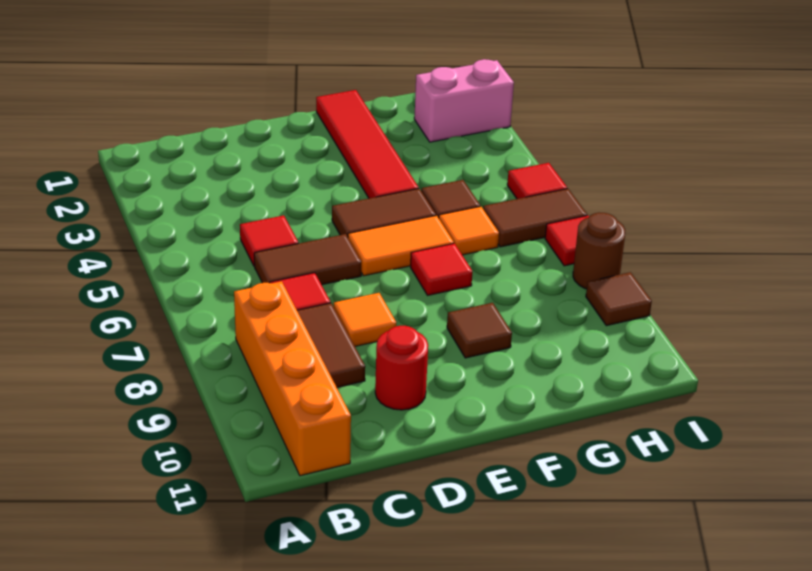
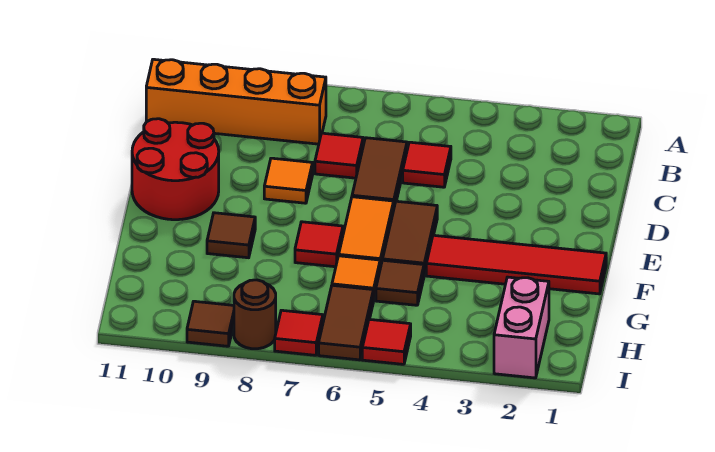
brown tile C8:C9 level 1 -> none
red round brick D10 level 1 -> red round brick D10:E11 level 1

